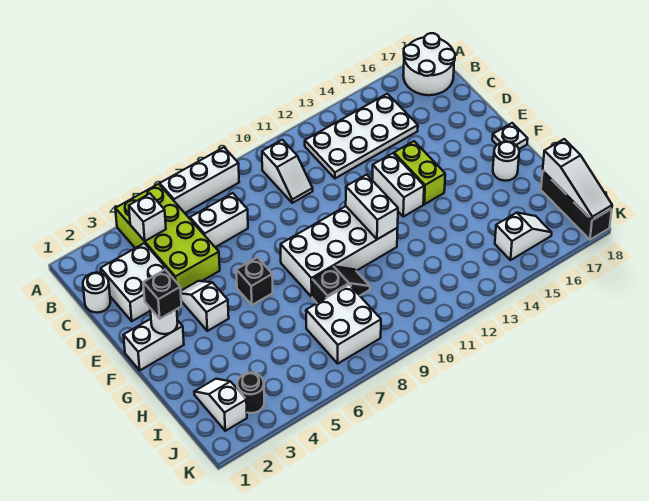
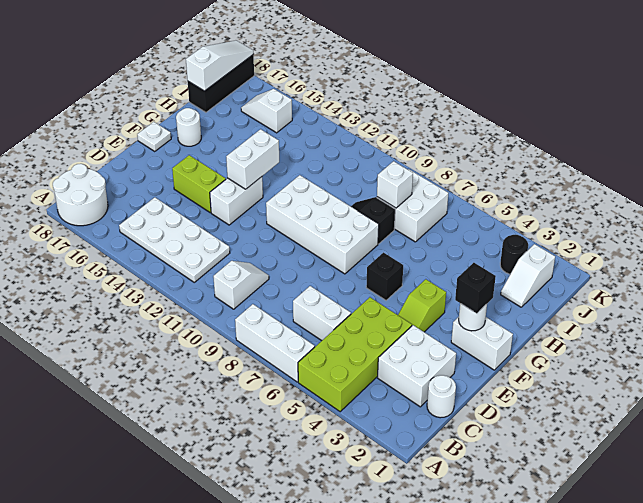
white brick B4 level 2 -> white brick I8 level 2
white slope E4:F4 level 1 top F -> lime slope E4:F4 level 1 top F
lime brick E14:F14 level 1 -> lime brick E14:E15 level 1
white brick F11:G11 level 2 -> white brick F13:G13 level 2

